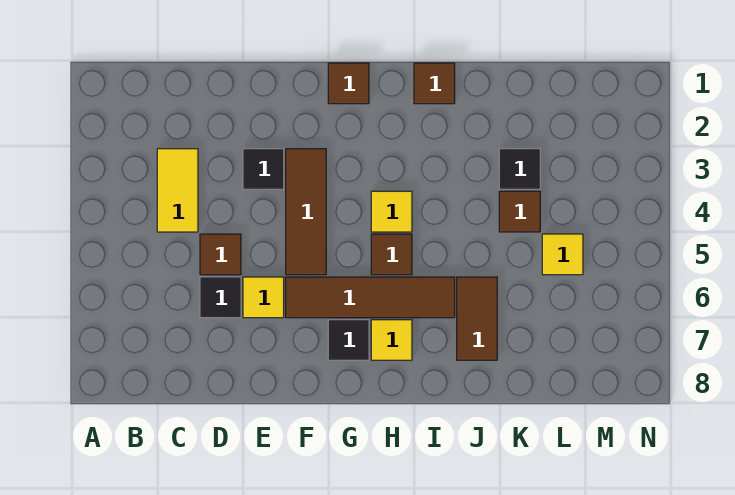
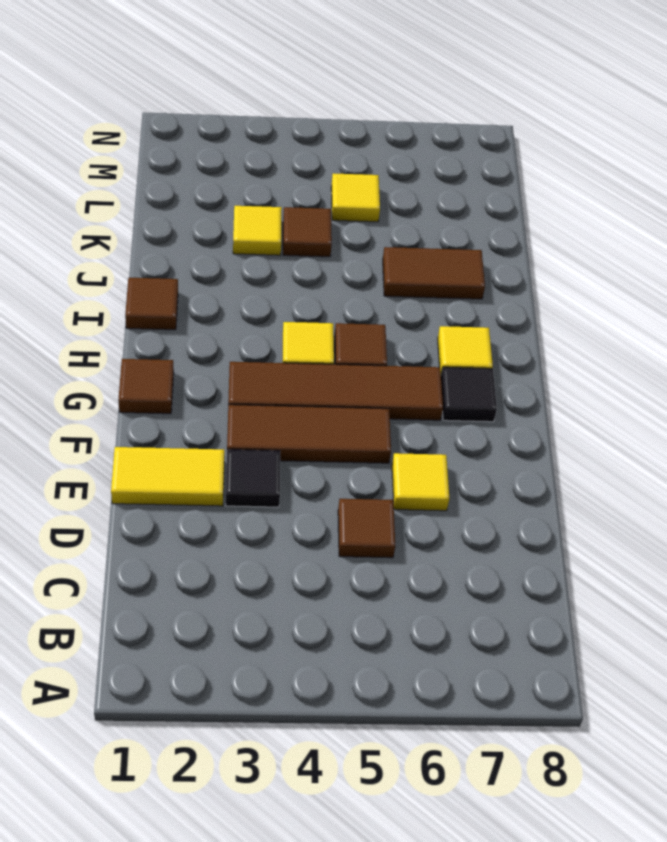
yellow tile C3:C4 level 1 -> yellow tile E1:E2 level 1
black tile D6 level 1 -> none
brown tile F6:I6 level 1 -> brown tile G3:G6 level 1
black tile K3 level 1 -> yellow tile K3 level 1

